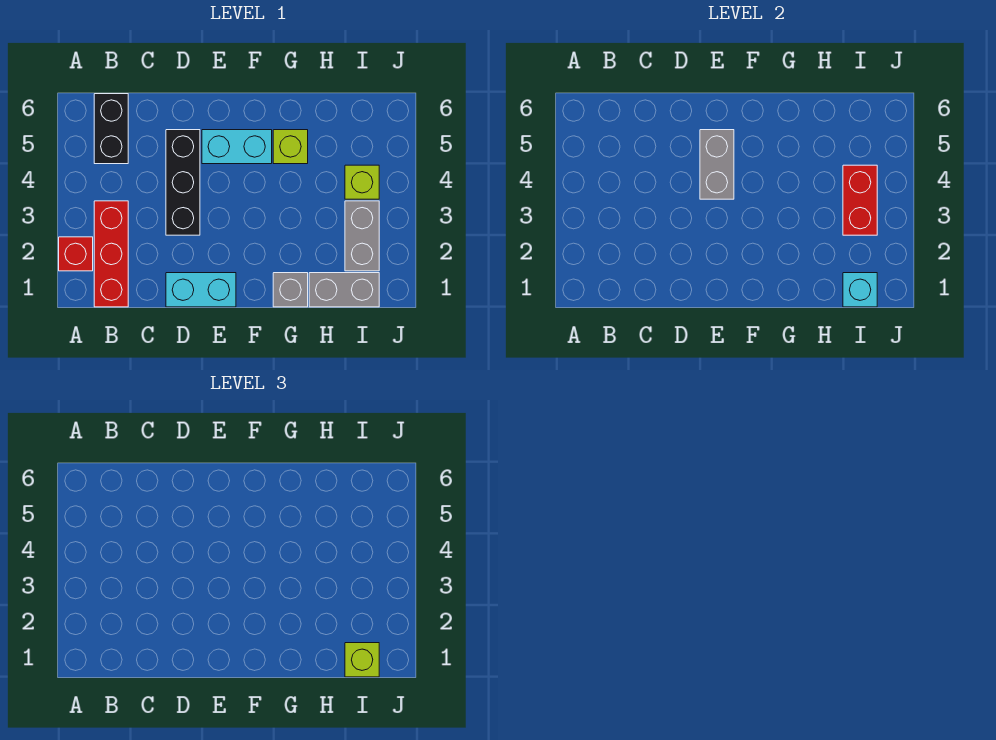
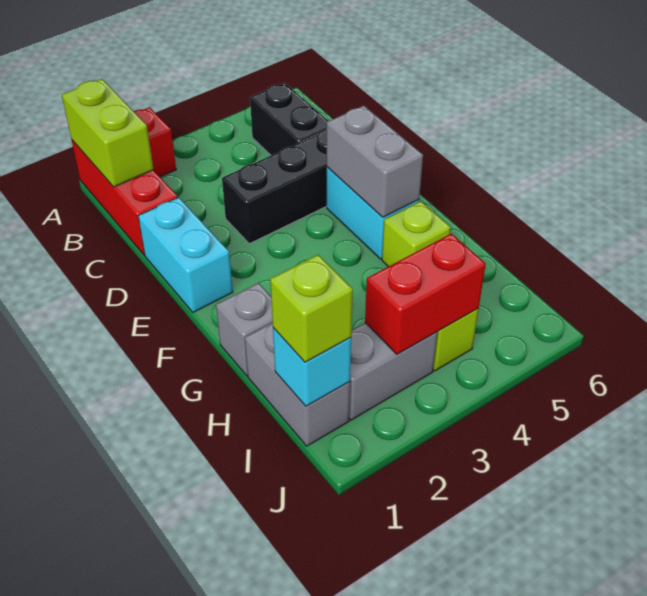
none -> lime brick A1:B1 level 2
red brick B1:B3 level 1 -> red brick A1:C1 level 1
black brick B5:B6 level 1 -> black brick B5:C5 level 1
grey brick E4:E5 level 2 -> grey brick E5:F5 level 2

